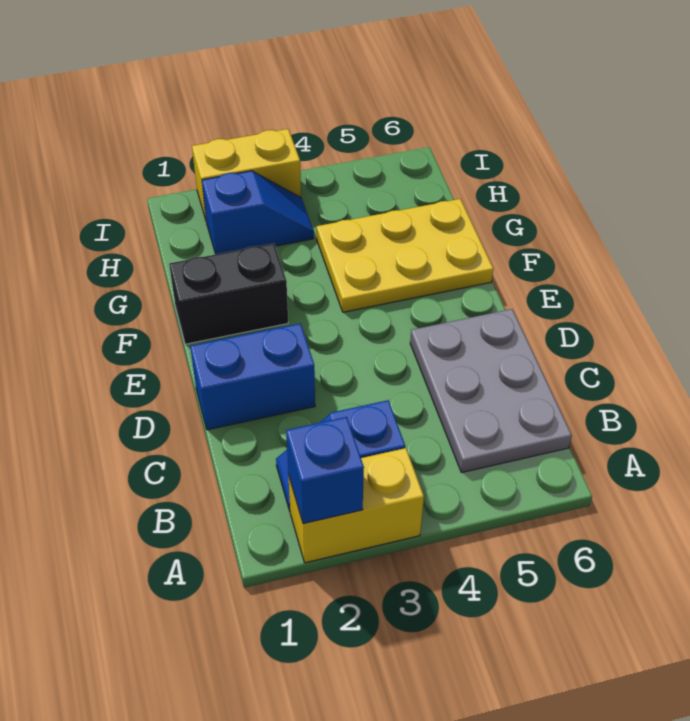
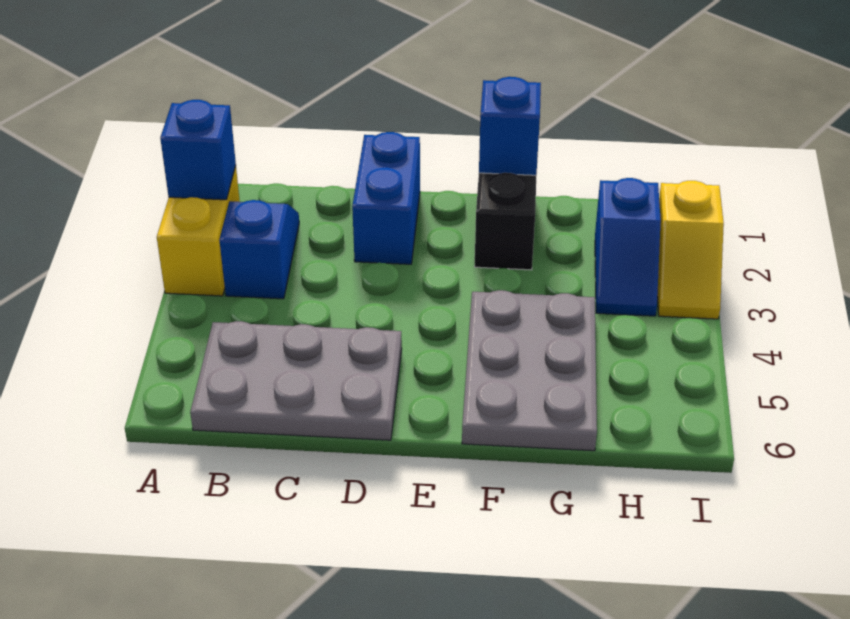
none -> blue brick F1 level 2
yellow plate F4:G6 level 1 -> grey plate F4:G6 level 1
yellow brick I2:I3 level 1 -> yellow slope I2:I3 level 1 top 2

